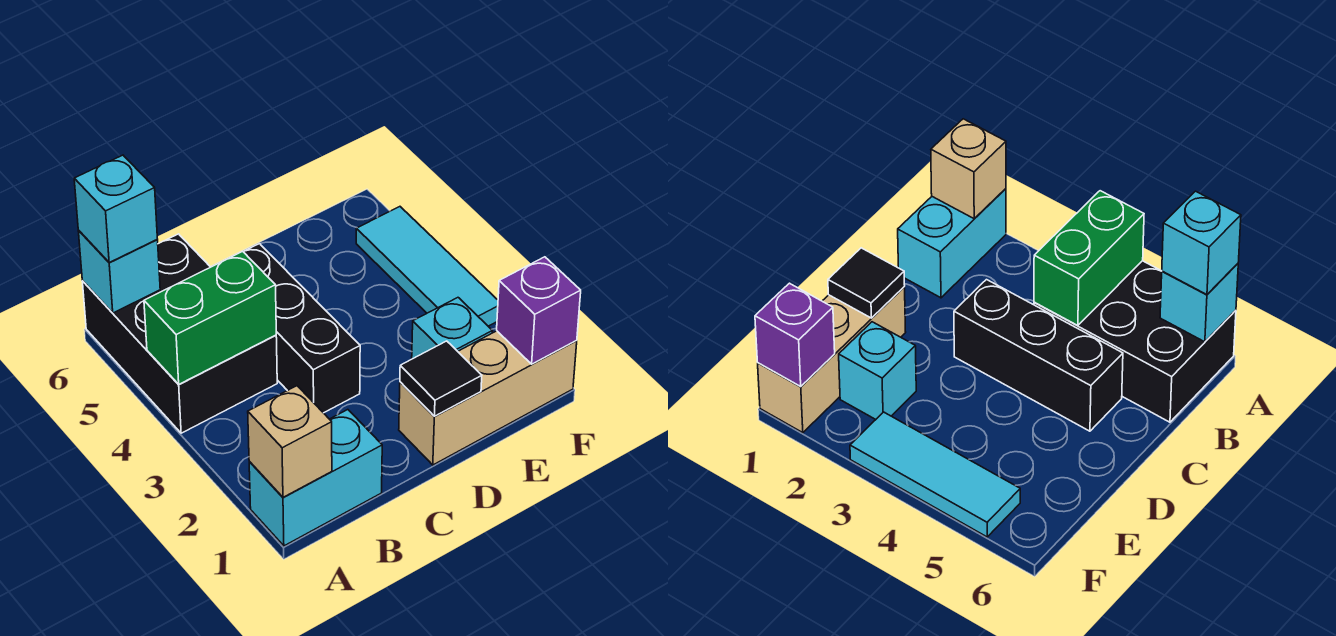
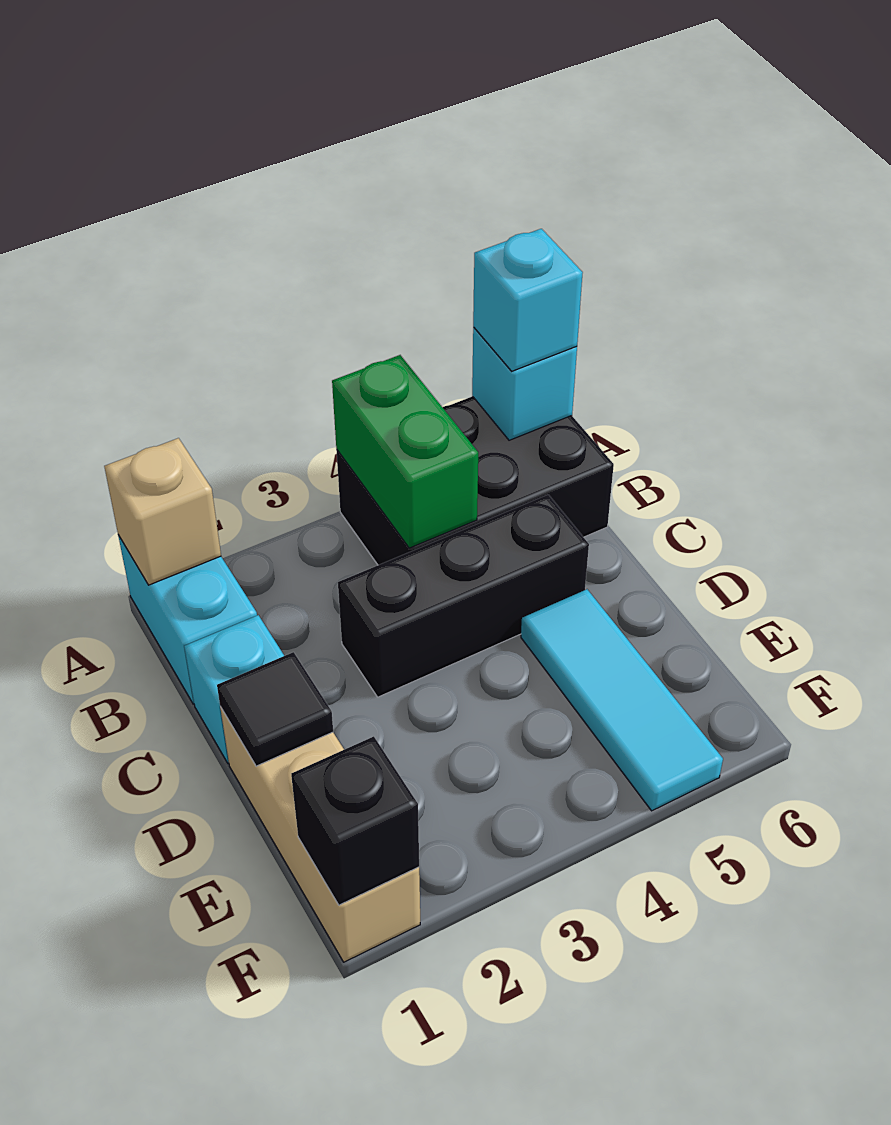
cyan brick E2 level 1 -> cyan brick C1 level 1
purple brick F1 level 2 -> black brick F1 level 2
cyan tile F3:F5 level 1 -> cyan tile D5:F5 level 1

